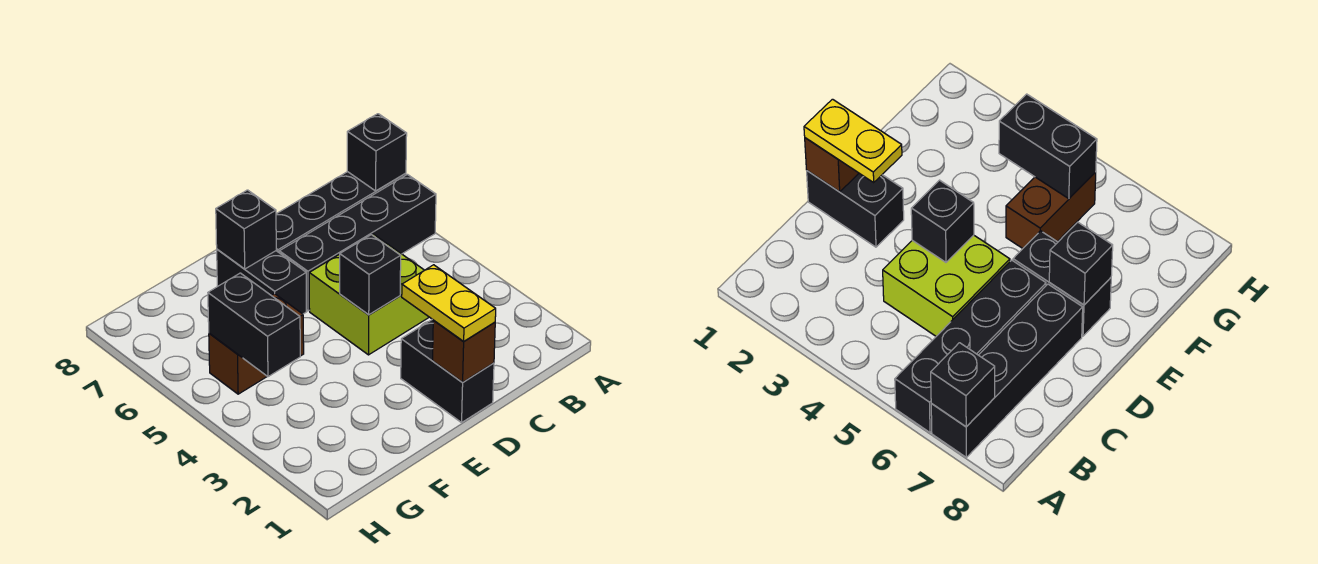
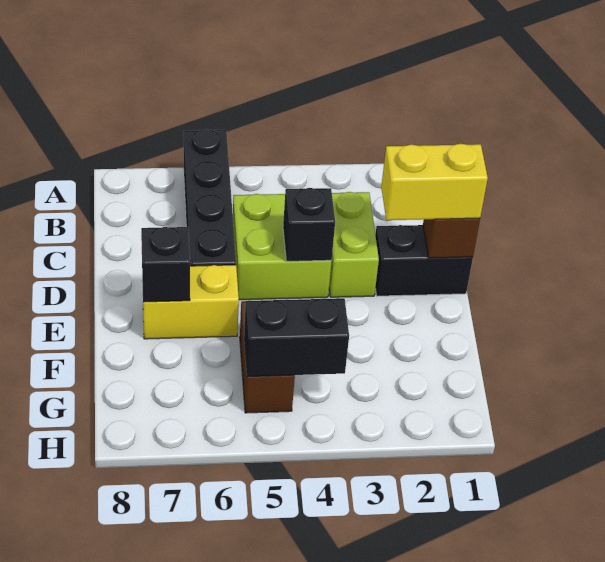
black brick A7:D7 level 1 -> none
black brick A7 level 2 -> none
none -> lime brick C3:D3 level 1
yellow plate D1:D2 level 3 -> yellow brick D1:D2 level 3
black brick E6:E7 level 1 -> yellow brick E6:E7 level 1

